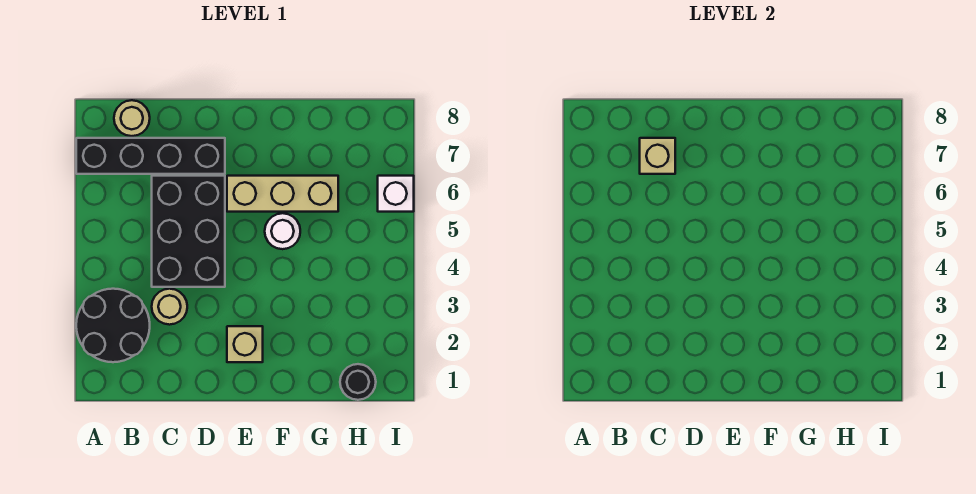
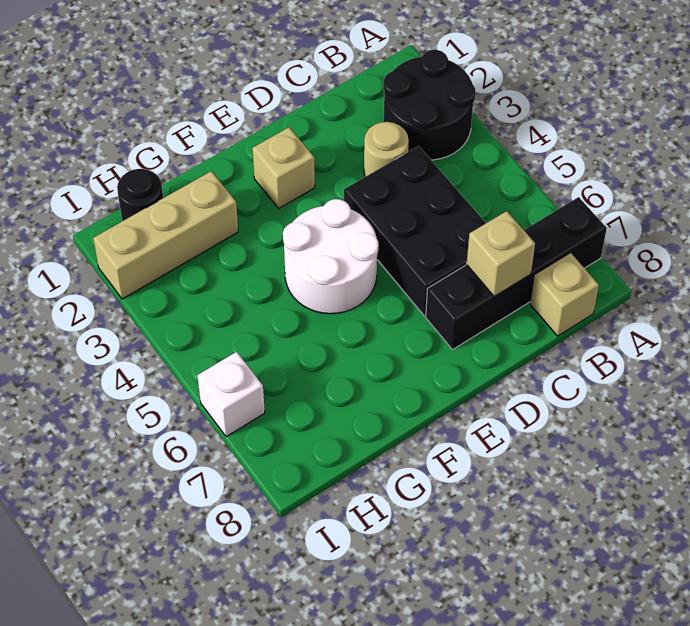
tan round brick B8 level 1 -> tan brick B8 level 1
tan brick E6:G6 level 1 -> tan brick G2:I2 level 1
white round brick F5 level 1 -> white round brick E4:F5 level 1

